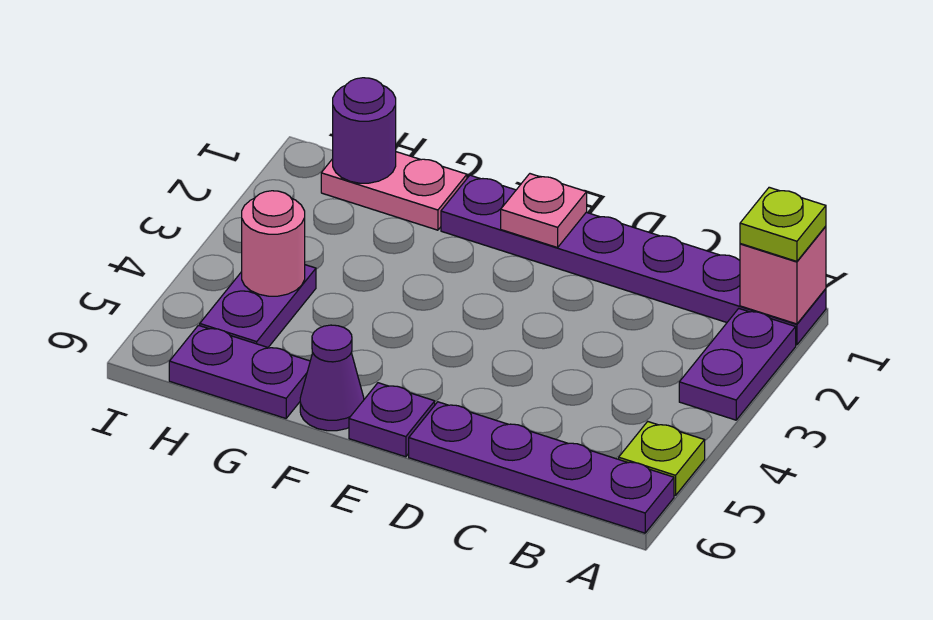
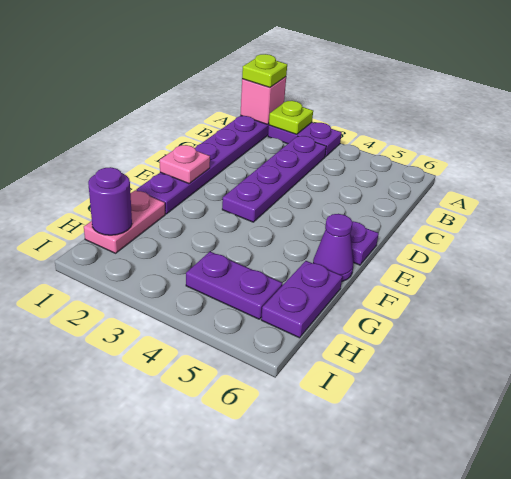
lime plate A5 level 1 -> lime plate A2 level 2
purple plate A6:D6 level 1 -> purple plate B3:E3 level 1
pink round brick H4 level 2 -> none

